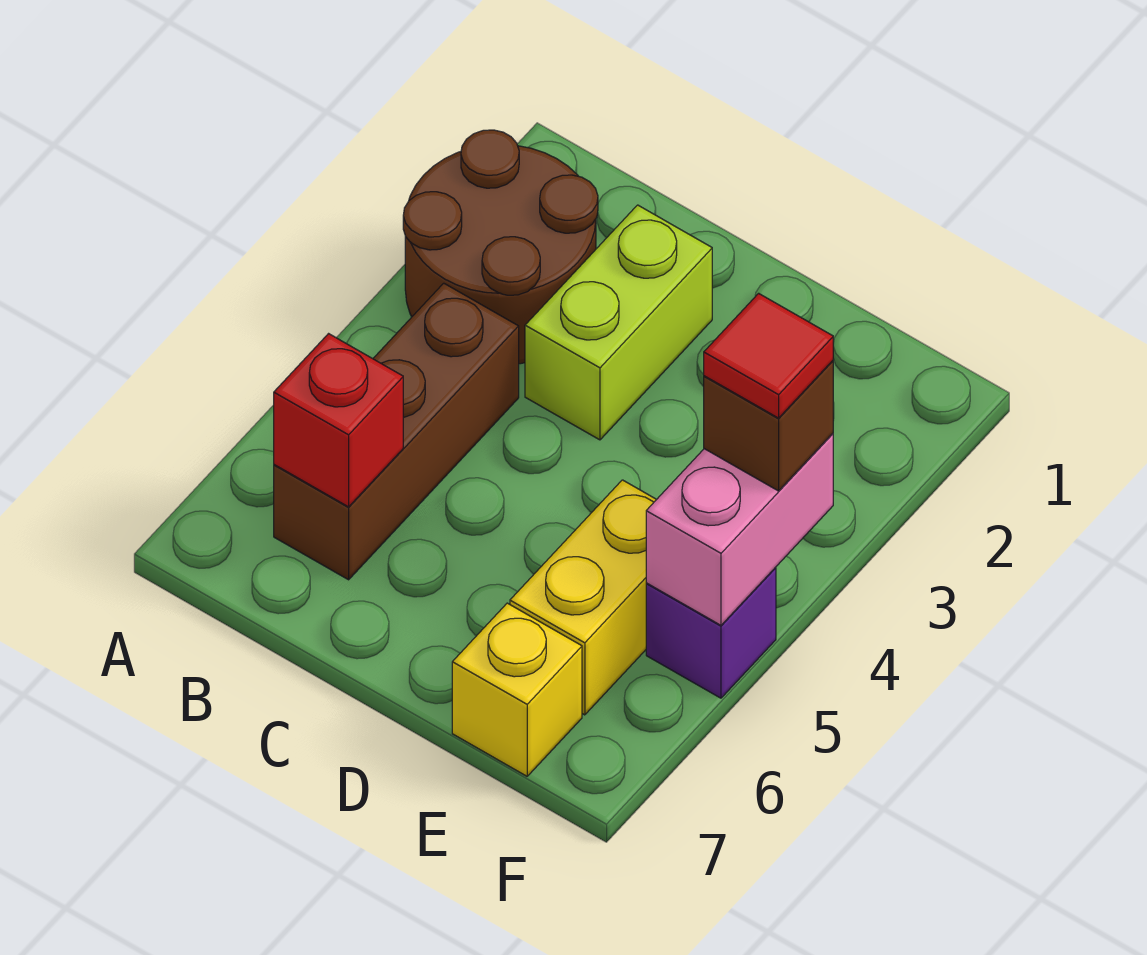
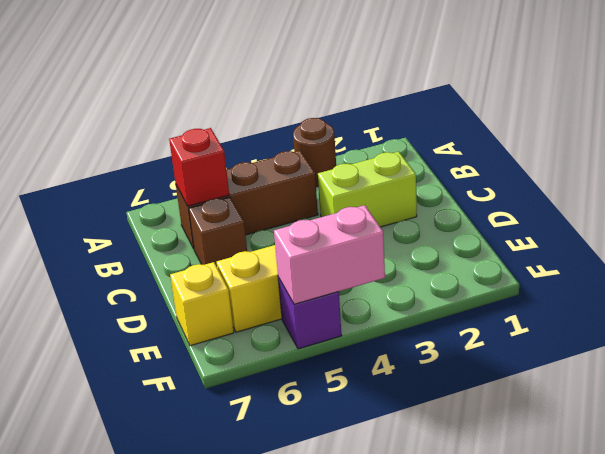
brown round brick A2:B3 level 1 -> brown round brick A3 level 1
brown brick F4 level 3 -> brown brick C6 level 1
red tile F4 level 4 -> none

